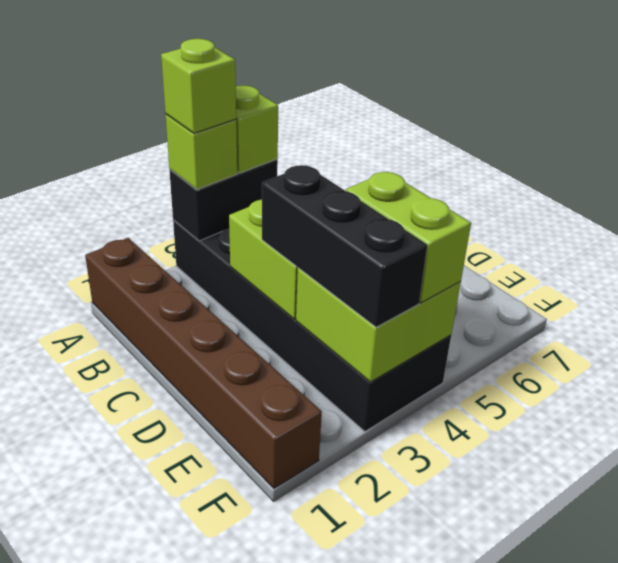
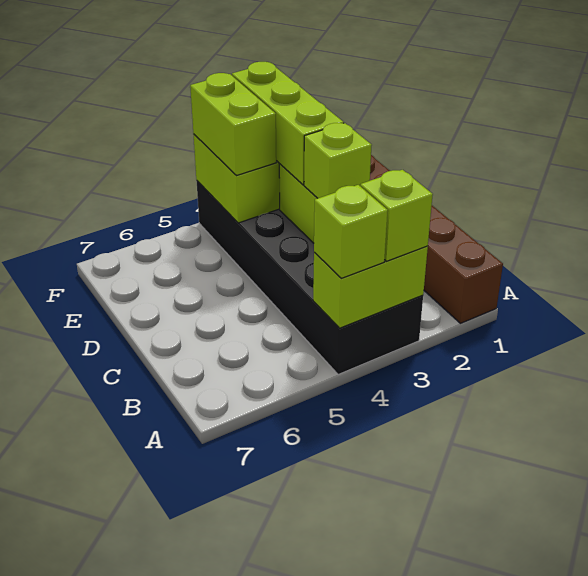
black brick A3:A4 level 2 -> lime brick A3:A4 level 2
lime brick A3 level 4 -> lime brick C3 level 3
black brick D3:F3 level 3 -> lime brick D3:F3 level 3

